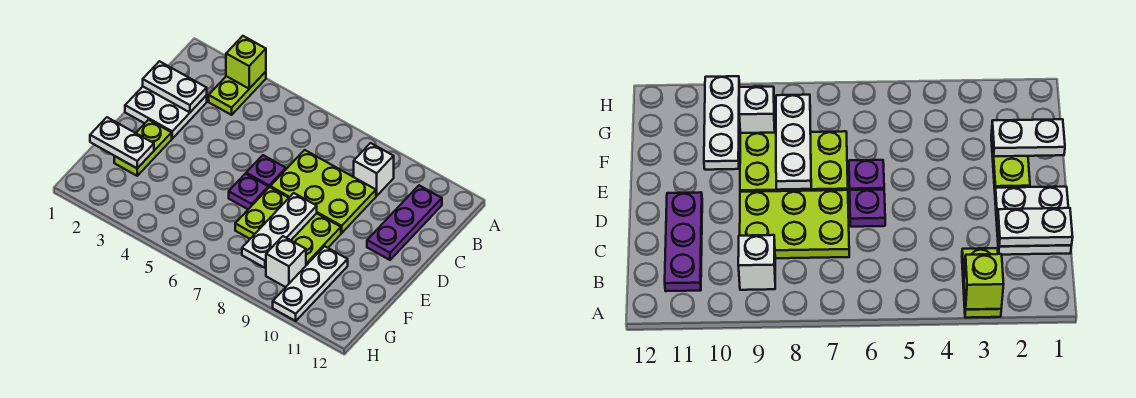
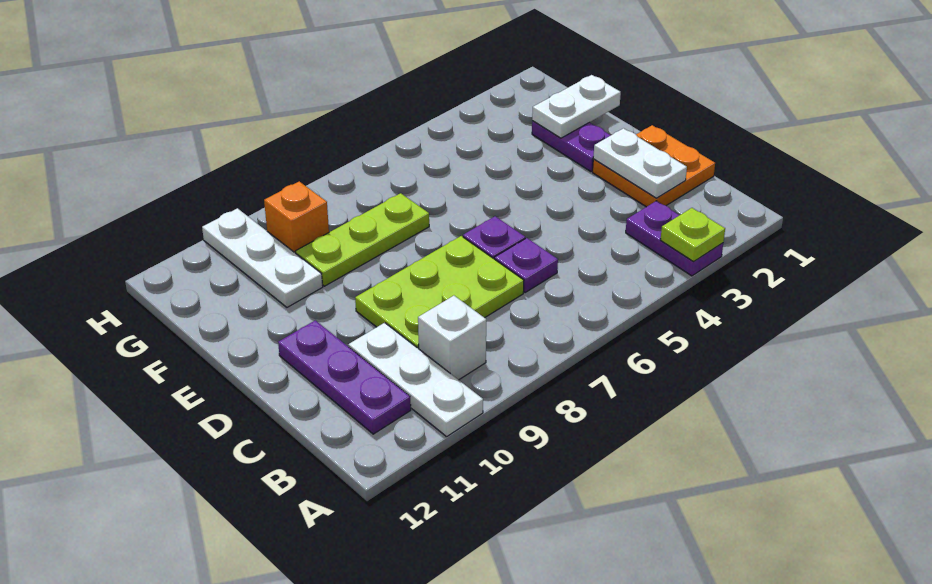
lime plate A3:B3 level 1 -> purple plate A3:B3 level 1
lime brick A3 level 2 -> lime plate A3 level 2
white plate C1:D2 level 1 -> orange plate C1:D2 level 1
white plate C1:C2 level 2 -> white plate C2:D2 level 2
lime plate E2:F2 level 1 -> purple plate E2:F2 level 1
purple plate E6 level 1 -> purple plate C6 level 1
lime plate E7:F9 level 1 -> lime plate F7:F9 level 1
white plate E8:G8 level 2 -> white plate A10:C10 level 1
white brick G9 level 1 -> orange brick G9 level 1

